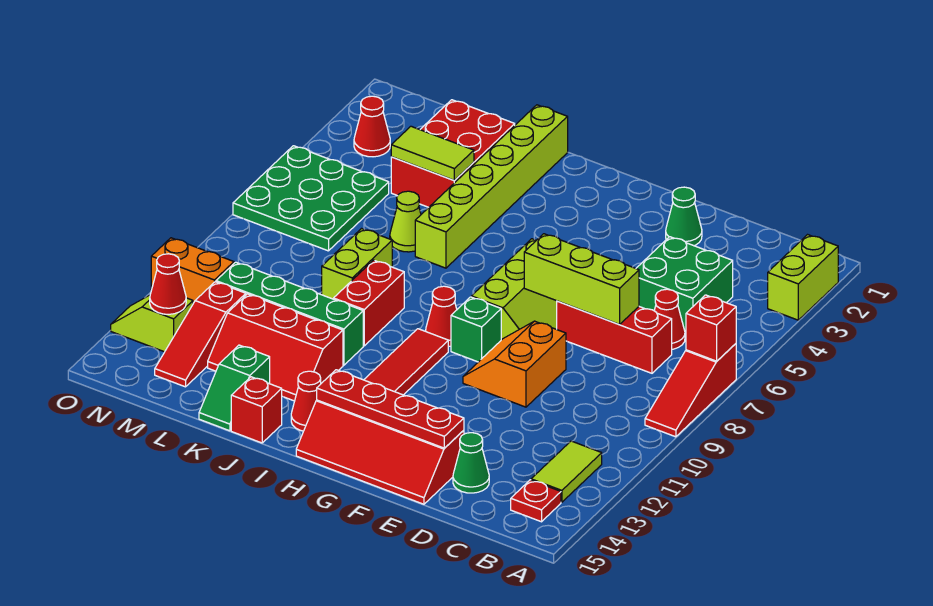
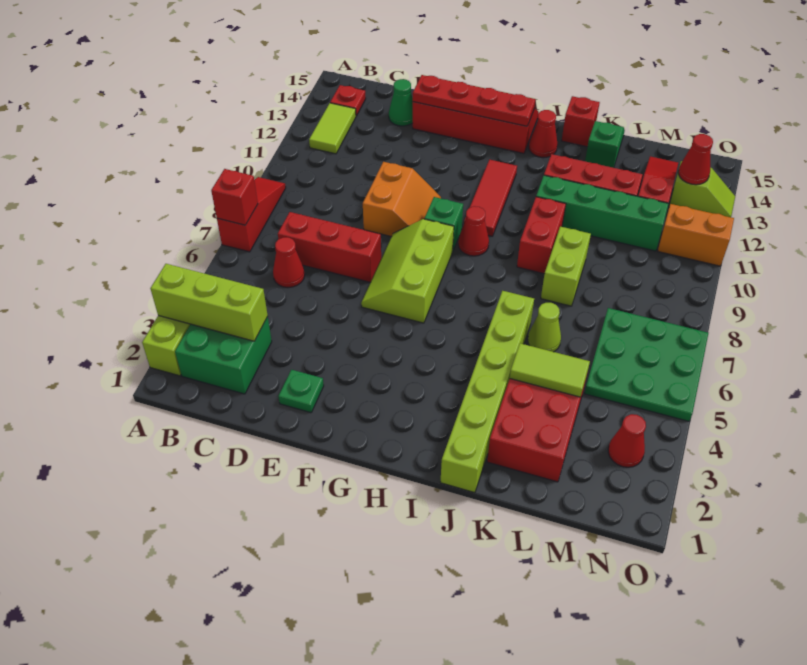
green brick C4:D5 level 1 -> green brick B2:C3 level 1
lime brick D7:F7 level 2 -> lime brick A3:C3 level 2
green cone E2 level 1 -> green plate E2 level 1

